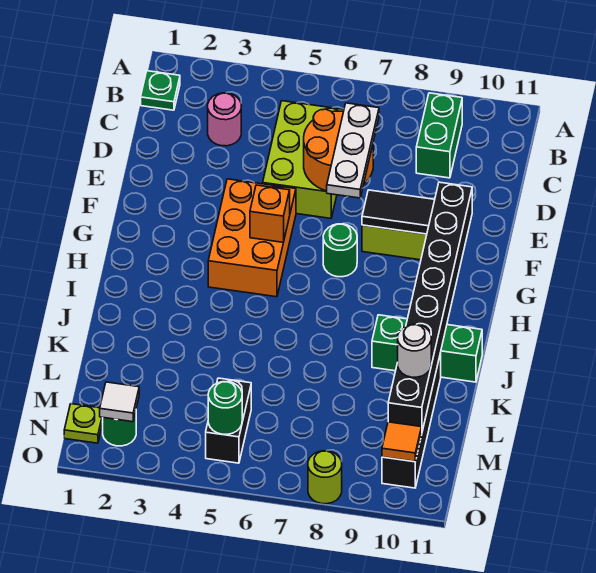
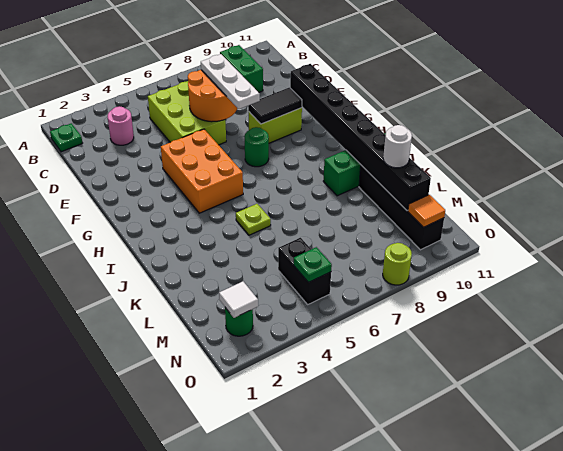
orange brick G5 level 2 -> none
lime plate N1 level 1 -> lime plate J5 level 1
green round brick N5 level 2 -> green plate N5 level 2

